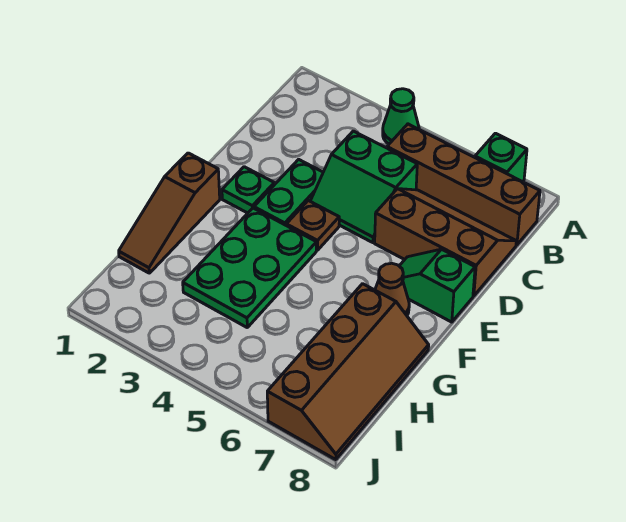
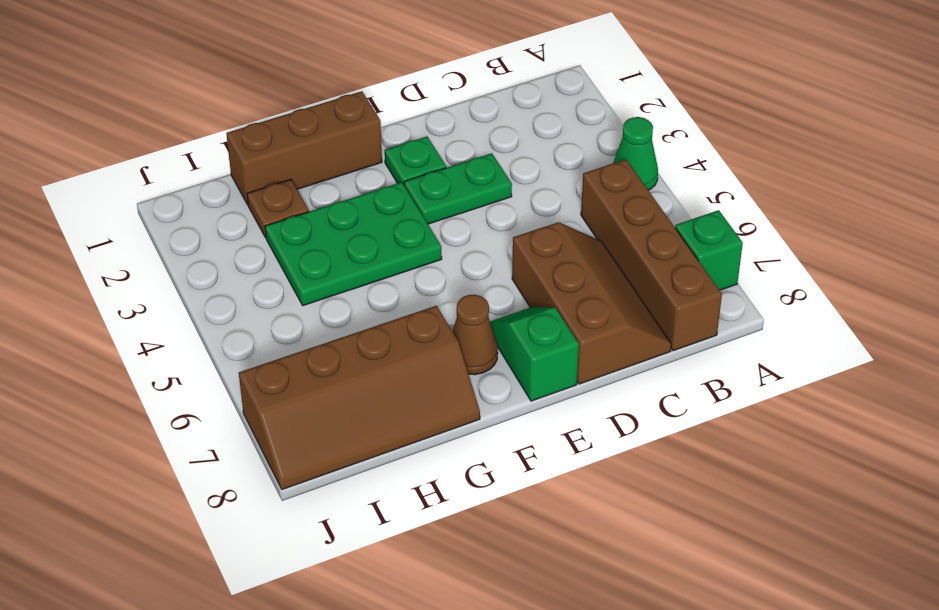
green slope C4:D5 level 1 top C -> none
brown plate E4 level 1 -> brown plate H2 level 1
brown slope F1:H1 level 1 top F -> brown brick F1:H1 level 1

